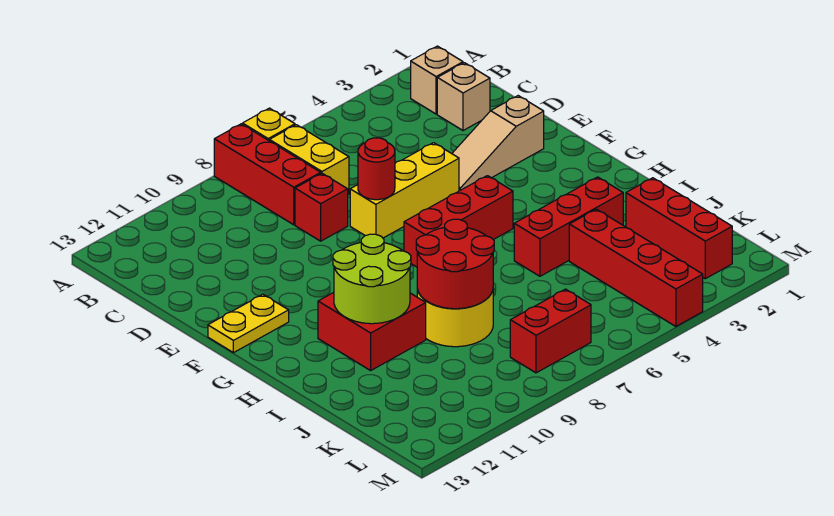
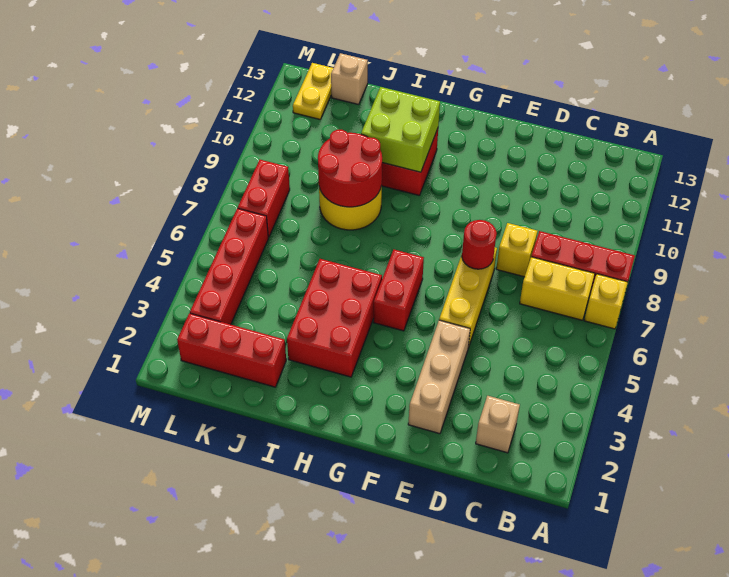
tan brick B2 level 1 -> tan brick K13 level 1
red brick D8 level 1 -> yellow brick D8 level 1
tan slope E2:E4 level 1 top 2 -> tan brick E2:E4 level 1
yellow plate F12:F13 level 1 -> yellow plate L12:L13 level 1
red brick G5:G7 level 1 -> red brick G5:G6 level 1
lime round brick H10:I11 level 2 -> lime brick H10:I11 level 2
red brick I3:I5 level 1 -> red brick H3:I5 level 1
red brick J4:M4 level 1 -> red brick L3:L6 level 1

